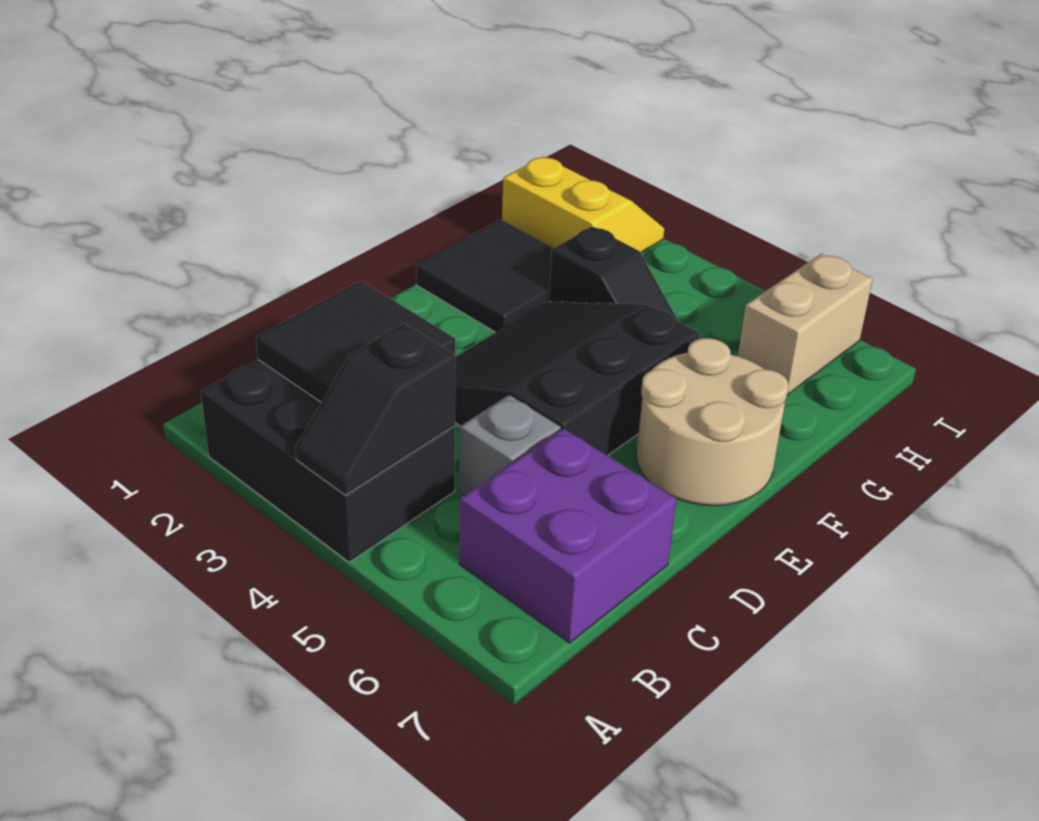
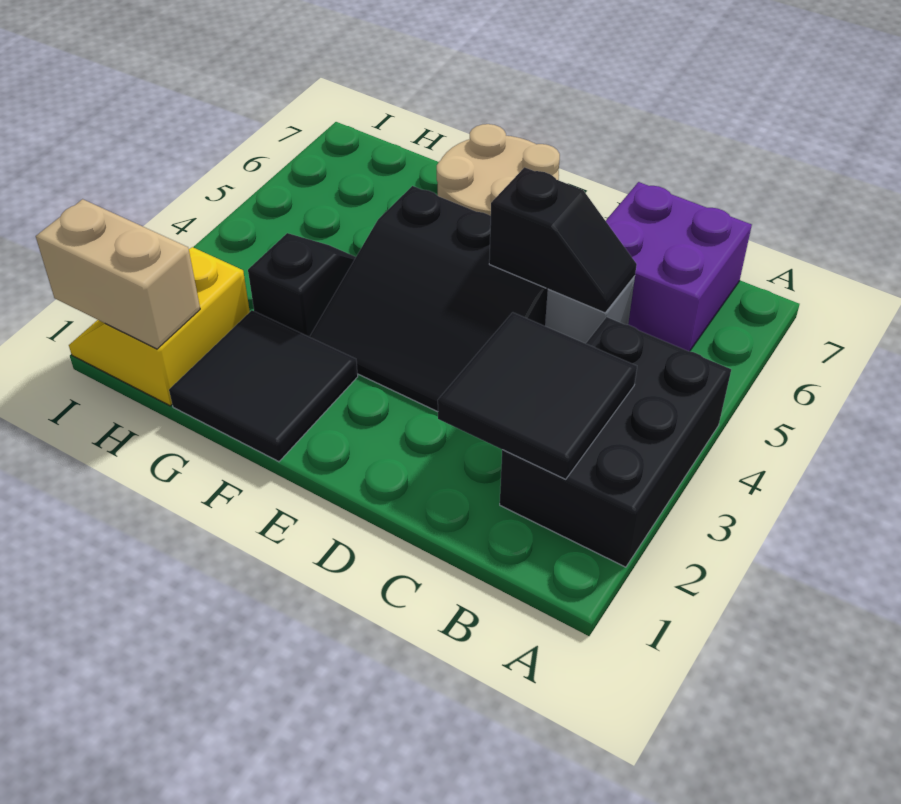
black slope A4:B4 level 2 top B -> black slope C5:D5 level 2 top D
tan brick H6:I6 level 1 -> tan brick H1:I1 level 2

